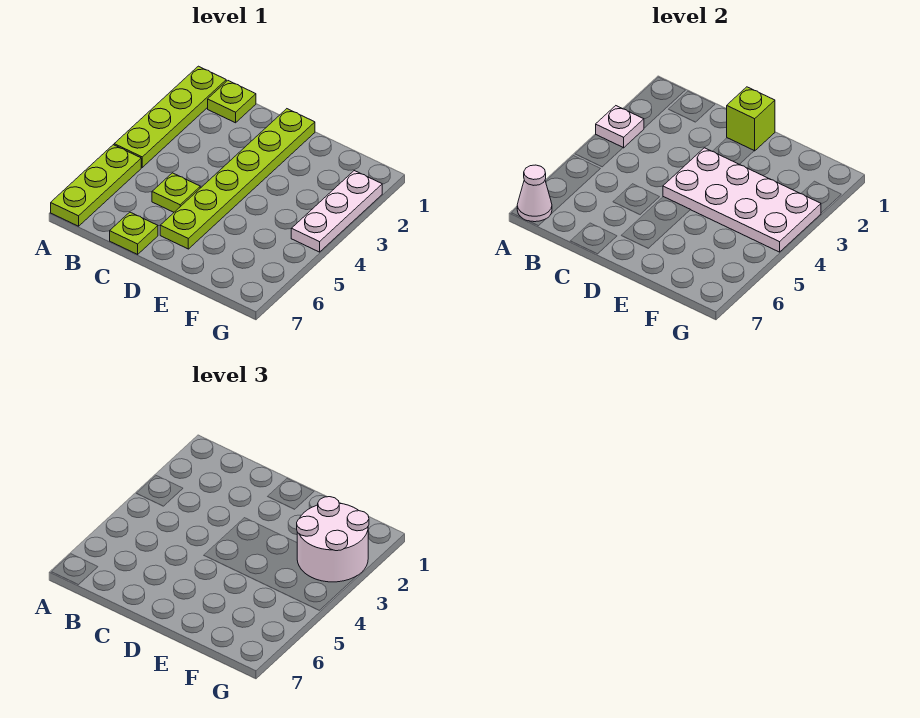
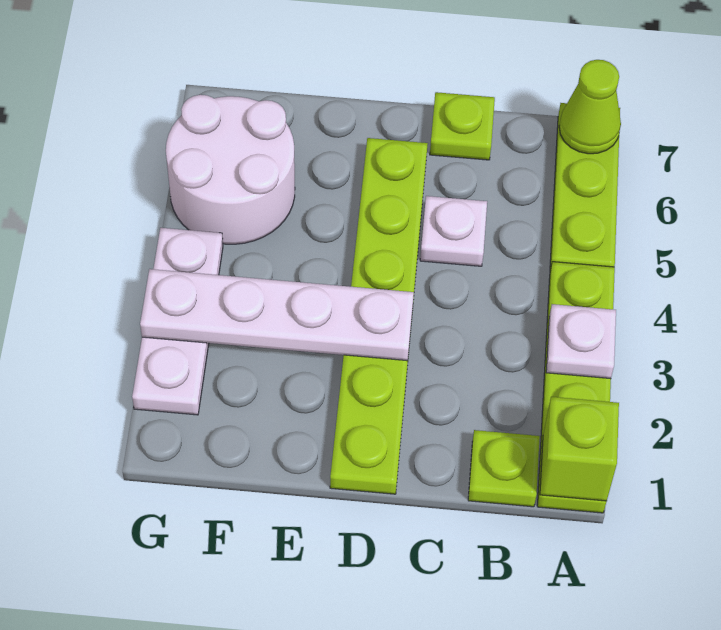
white cone A7 level 2 -> lime cone A7 level 2
lime plate C5 level 1 -> white plate C5 level 1
lime brick D1 level 2 -> lime brick A1 level 2
white plate D3:G4 level 2 -> white plate D3:G3 level 2
white round brick F2:G3 level 3 -> white round brick F5:G6 level 1

